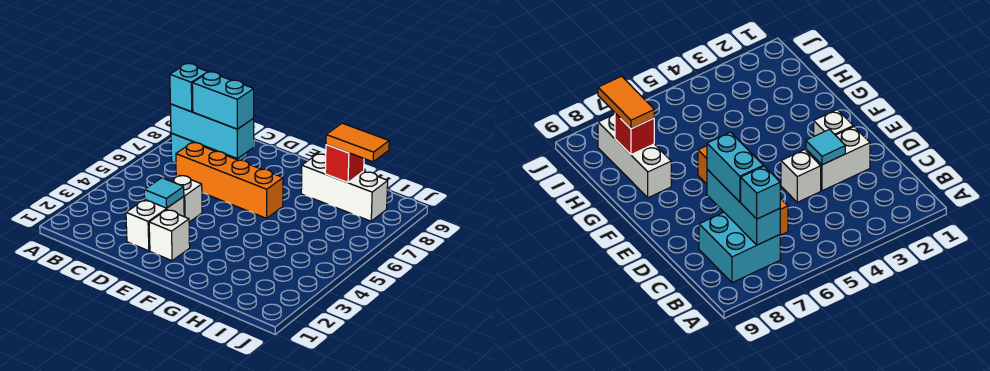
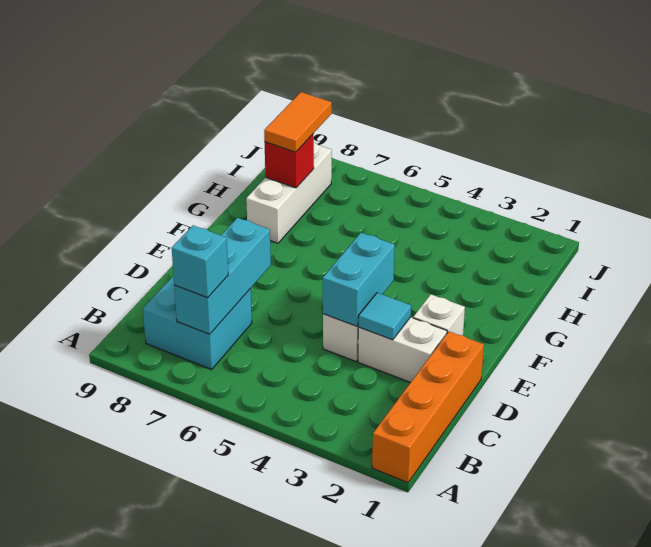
orange brick C6:F6 level 1 -> orange brick A1:D1 level 1
cyan brick C7:D7 level 3 -> cyan brick D4:E4 level 2

